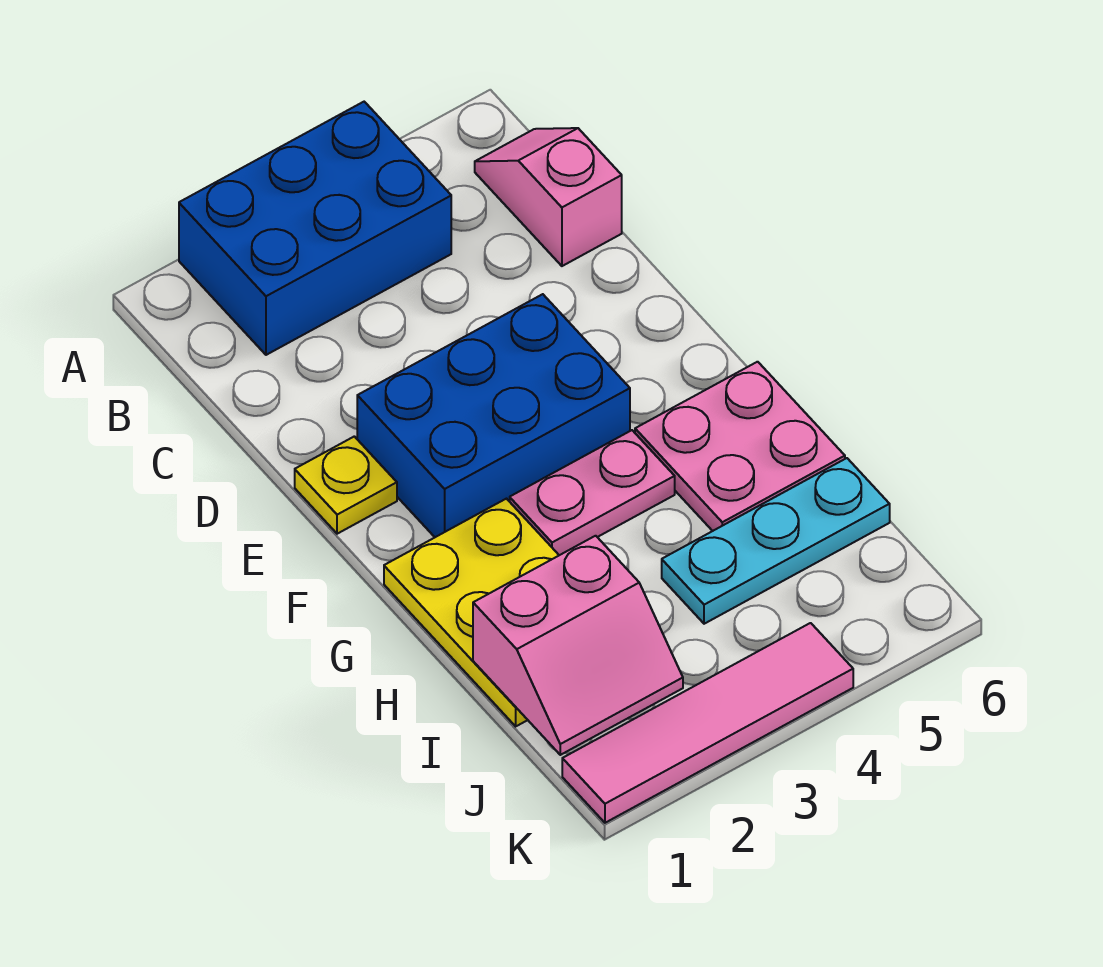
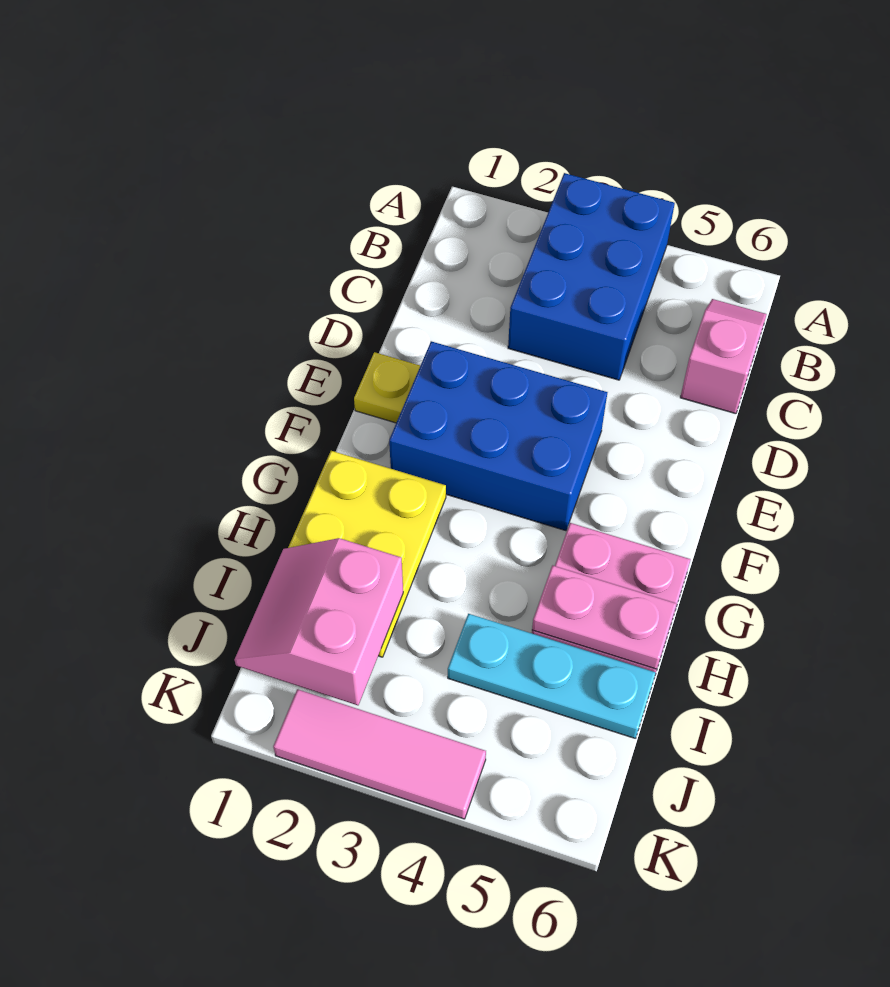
blue brick A2:B4 level 1 -> blue brick A3:C4 level 1
pink plate G3:G4 level 1 -> pink plate H5:H6 level 2
pink slope I1:J2 level 2 top I -> pink slope I1:J2 level 2 top 2
pink tile K1:K4 level 1 -> pink tile K2:K4 level 1

